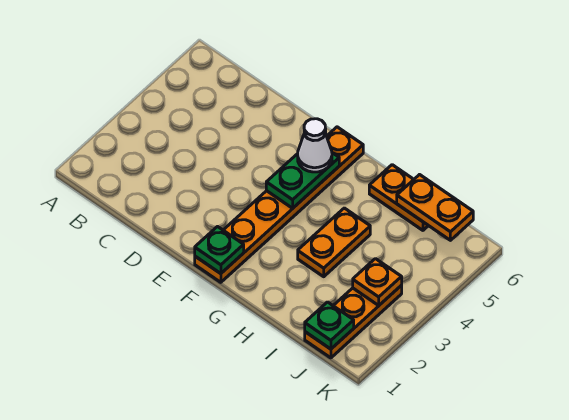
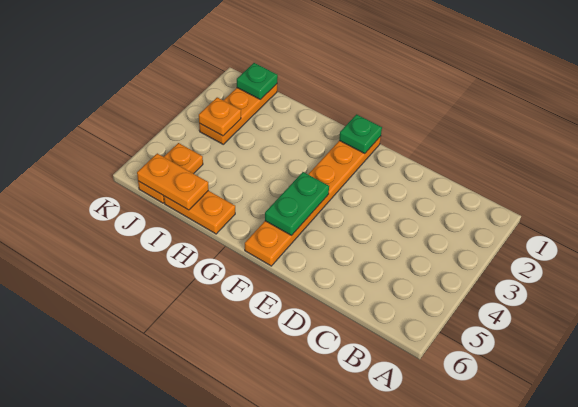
white cone F5 level 3 -> none
orange plate H3:H4 level 1 -> orange plate J5:J6 level 1

